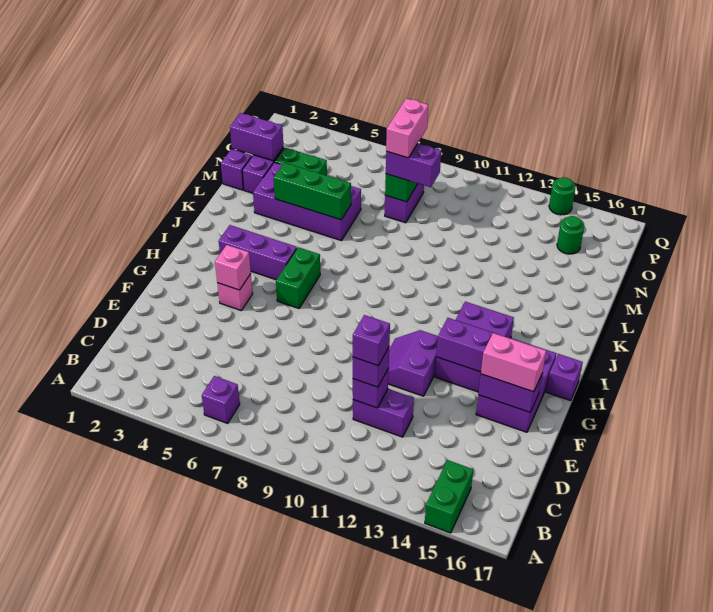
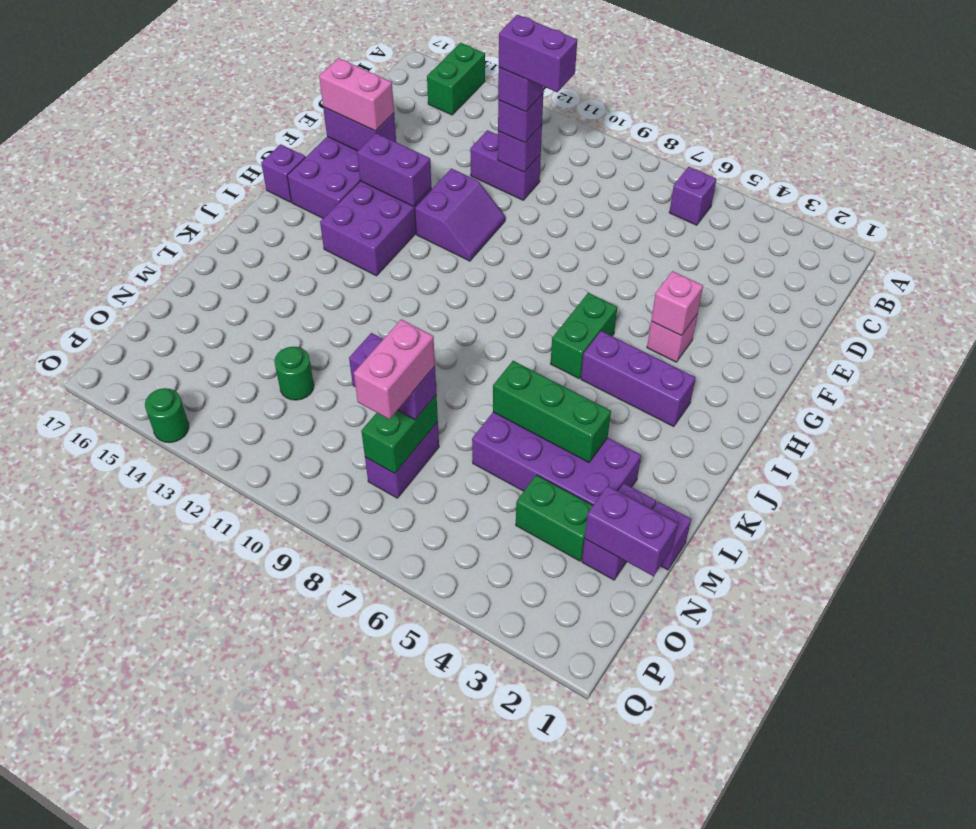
none -> purple brick D10:D11 level 5
green round brick O15 level 1 -> green round brick N12 level 1

